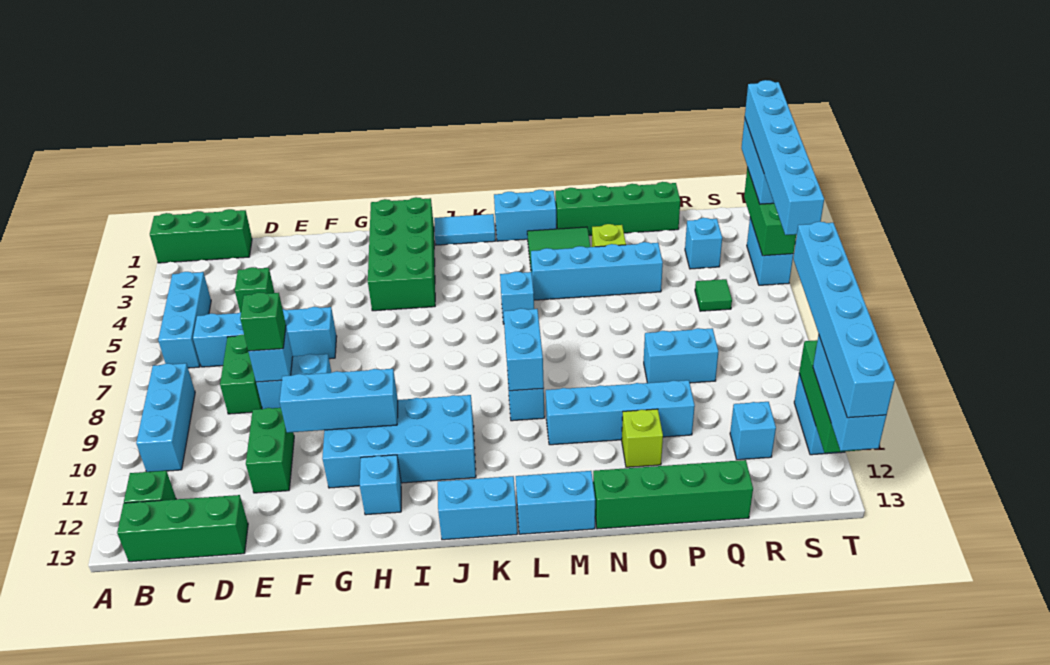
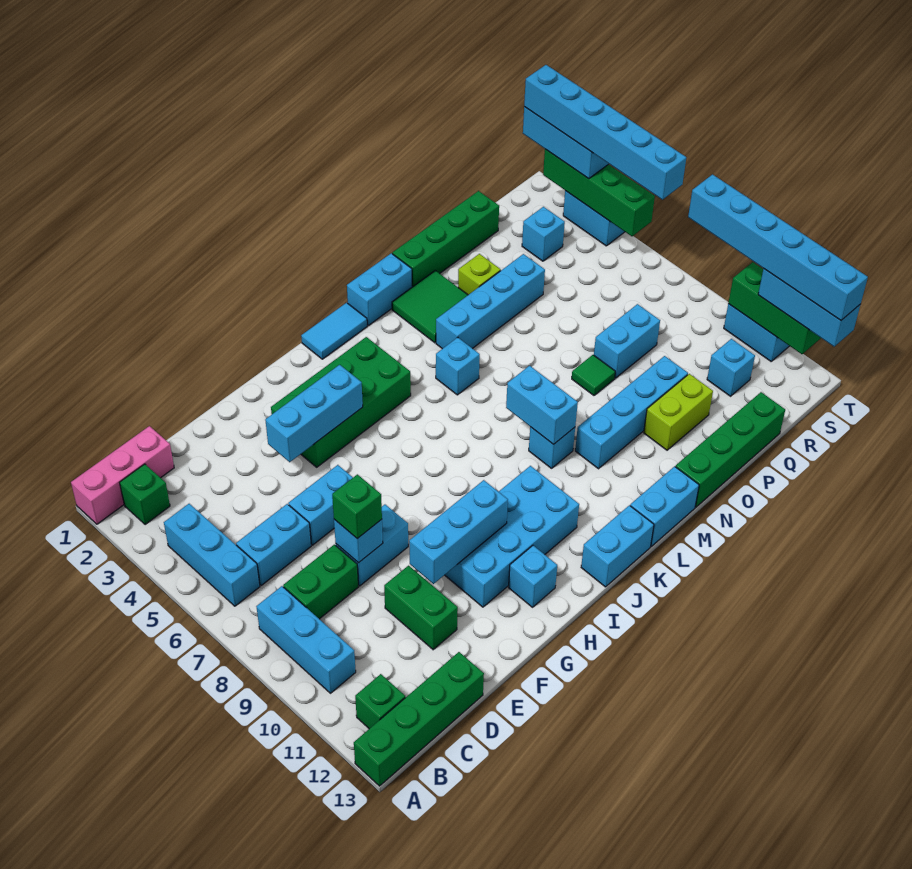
green brick A1:C1 level 1 -> pink brick A1:C1 level 1
green brick B13:D13 level 1 -> green brick A13:D13 level 1
green brick D4 level 1 -> green brick B2 level 1
green brick D7:D8 level 1 -> green brick C8:D8 level 1
none -> cyan brick F4:H4 level 2
green brick H1:I4 level 1 -> green brick G3:J4 level 1
lime brick O11 level 1 -> lime brick O11:P11 level 1
green tile R5 level 1 -> green tile O8 level 1
green brick T2:T4 level 2 -> green brick T2:T5 level 2

